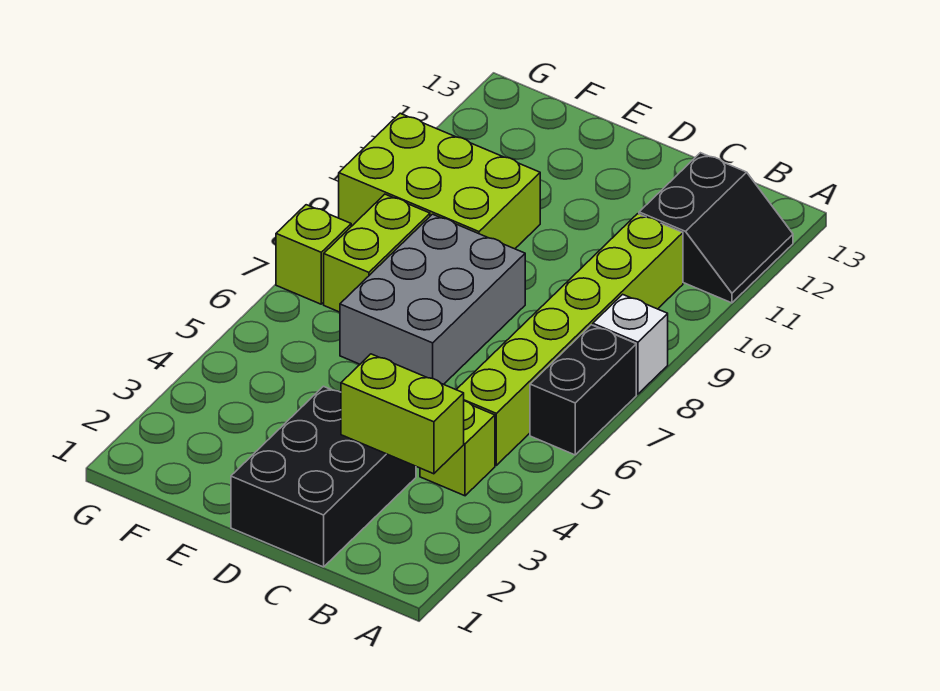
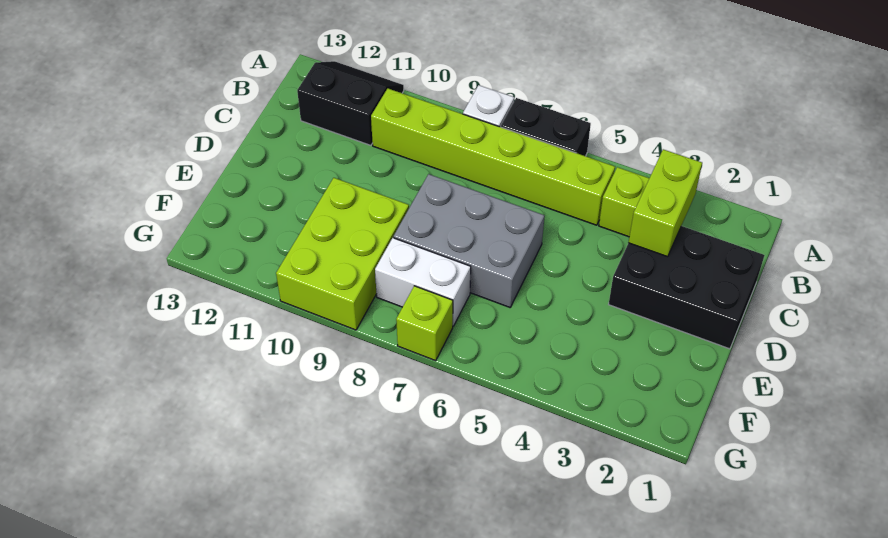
lime brick F7:F8 level 1 -> white brick F7:F8 level 1

